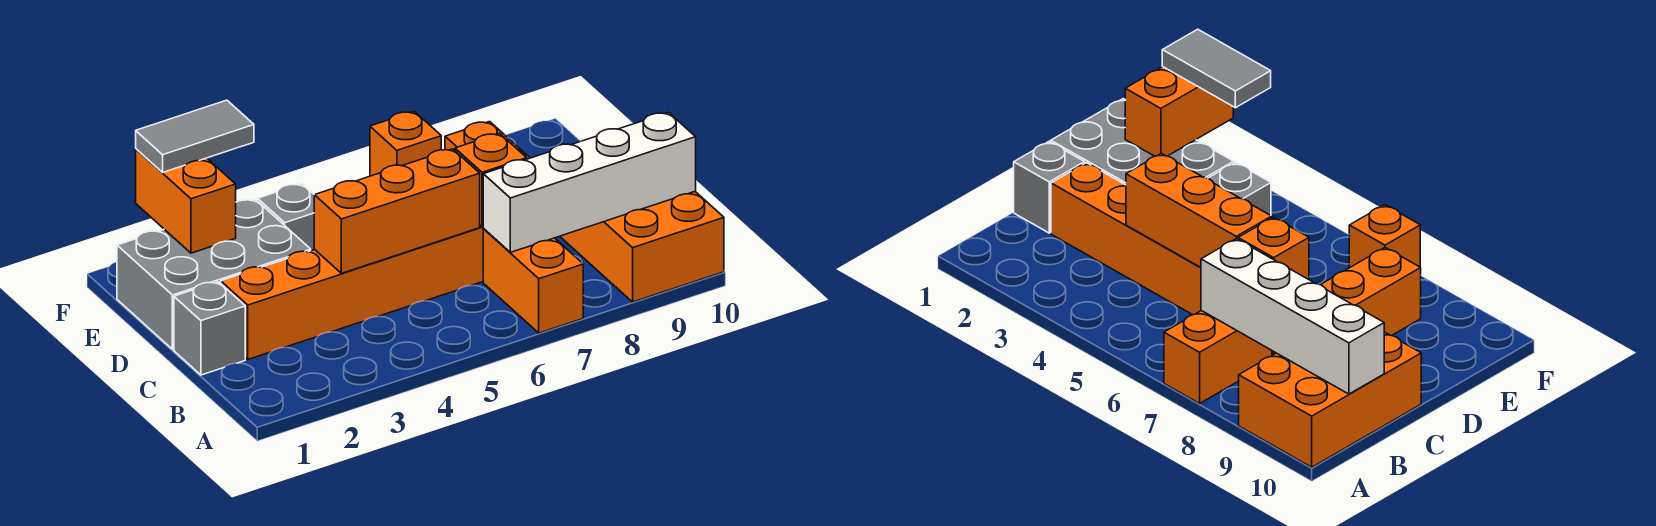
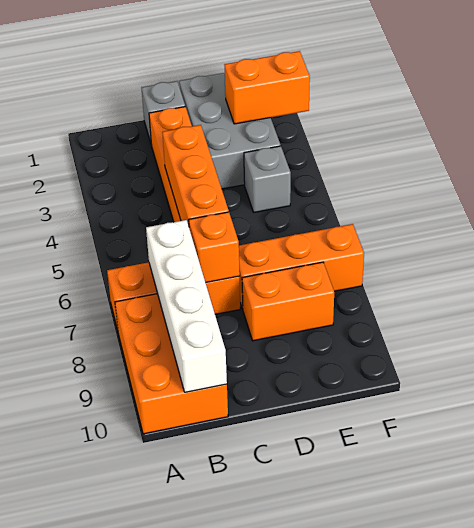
orange brick A9:C10 level 1 -> orange brick A8:B10 level 1
grey tile F2:F3 level 3 -> none
orange brick F7 level 1 -> orange brick D7:F7 level 1

